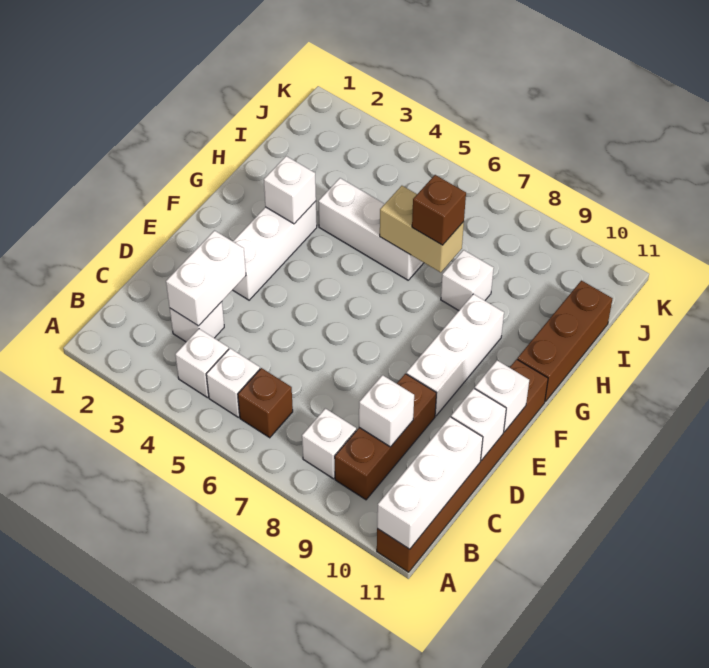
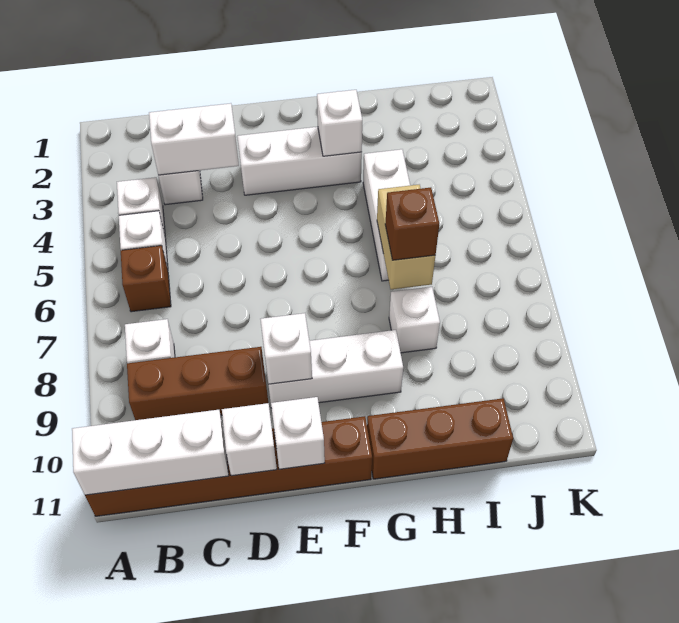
white brick C9 level 2 -> white brick E9 level 2

